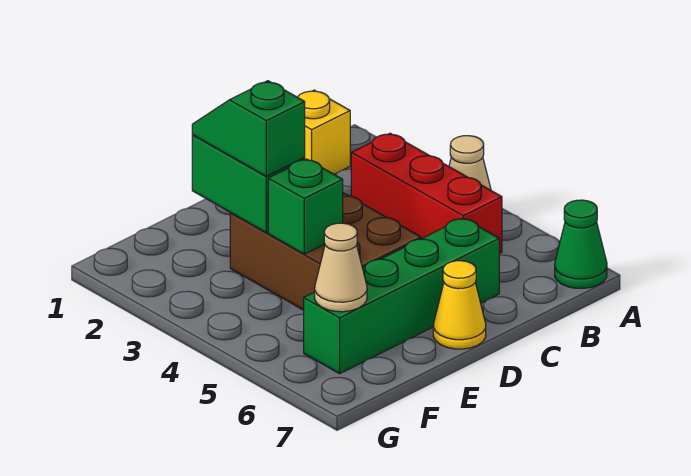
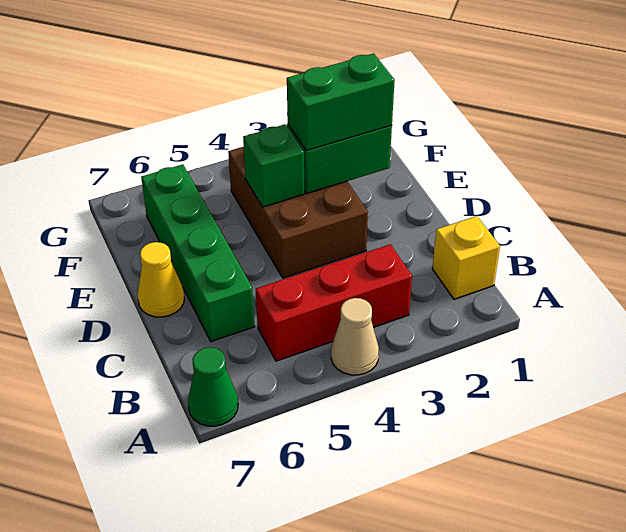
brown brick D3:E5 level 1 -> brown brick D3:F4 level 1
green slope E2:E3 level 3 top 3 -> green brick E2:E3 level 3
tan cone F6 level 2 -> none

